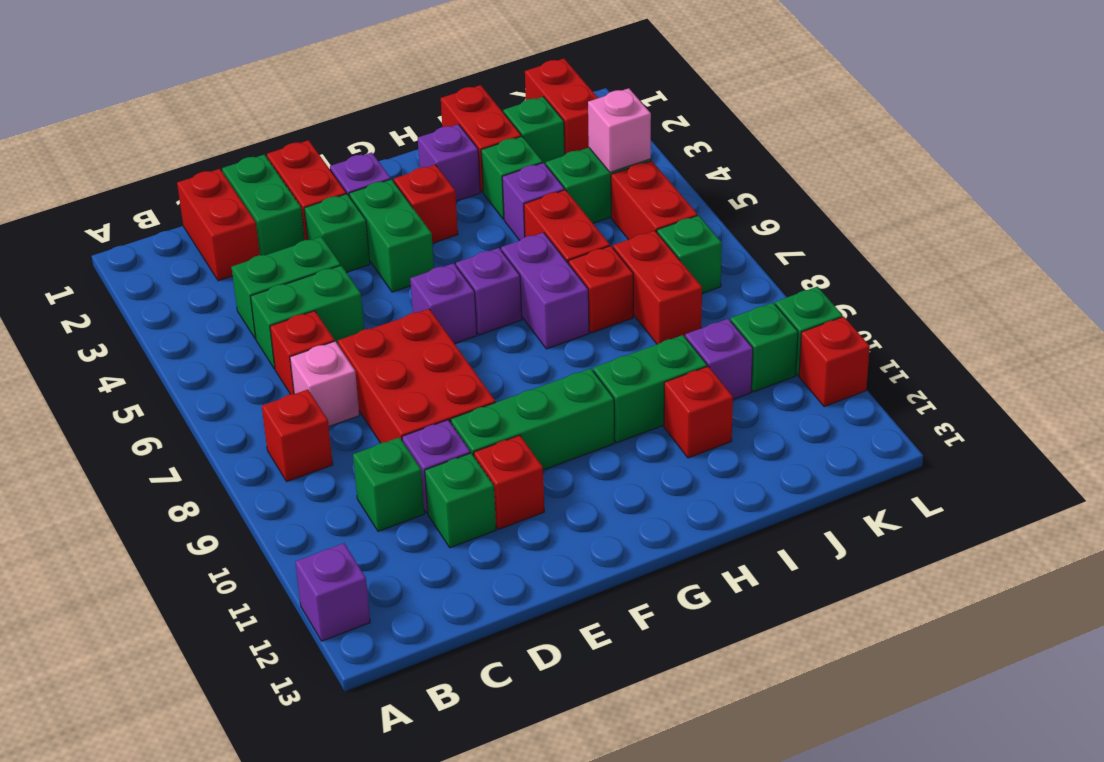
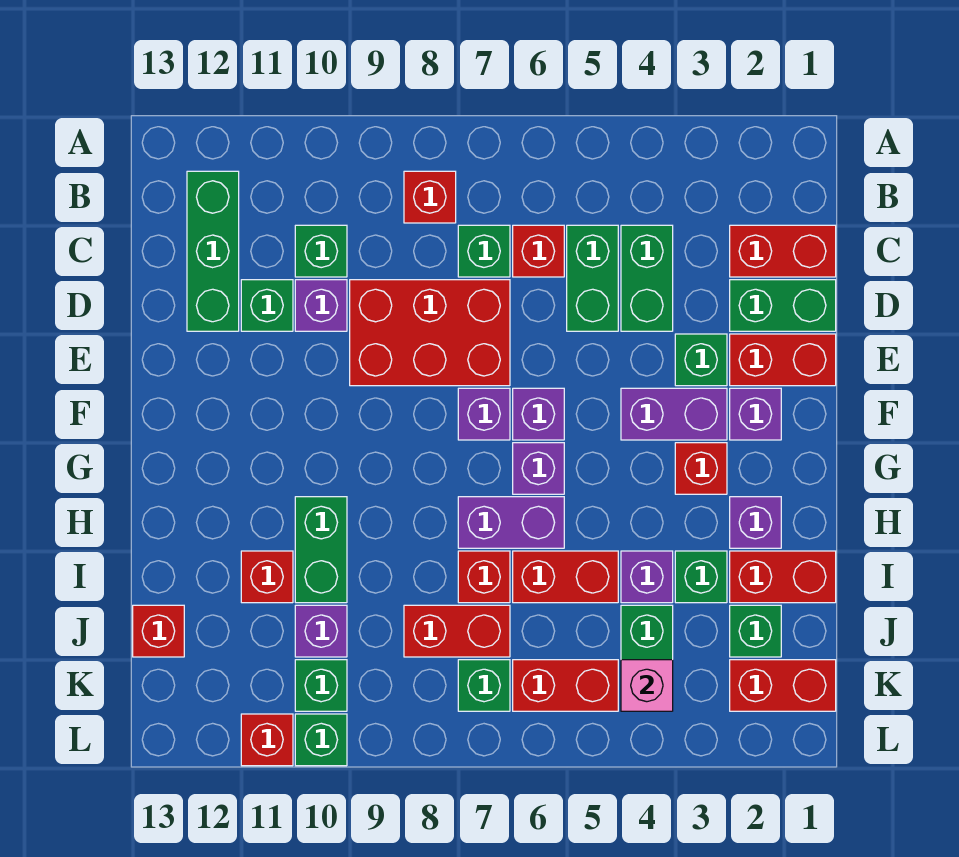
purple brick A12 level 1 -> purple brick F7 level 1
pink brick C7 level 1 -> green brick C7 level 1
green brick E10:G10 level 1 -> green brick B12:D12 level 1
red brick E11 level 1 -> red brick J13 level 1
green brick F3:F4 level 1 -> purple brick F3:F4 level 1

